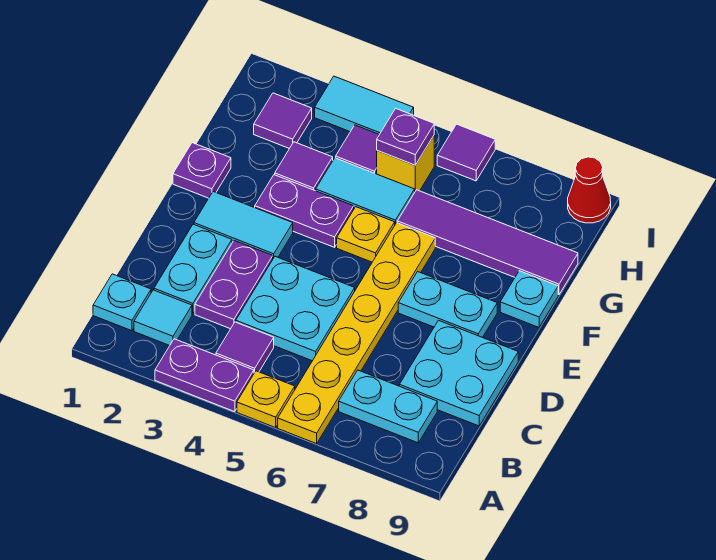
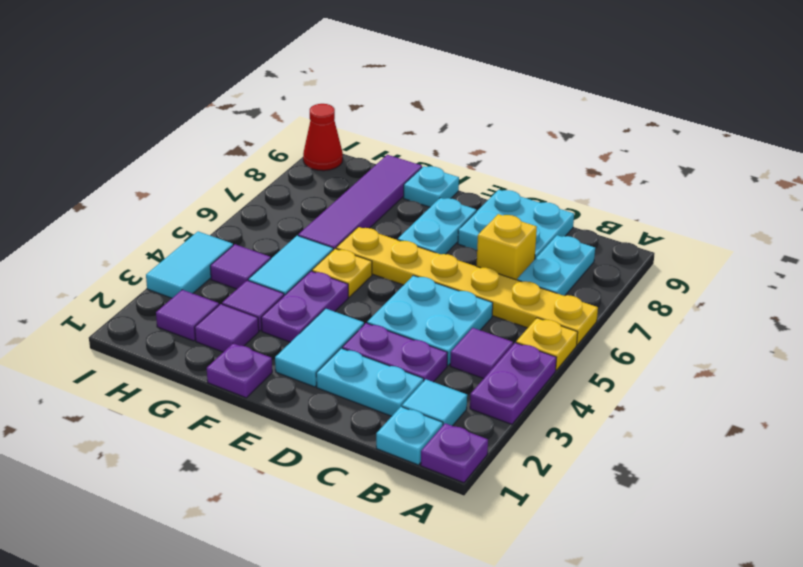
yellow brick H5 level 1 -> yellow brick C7 level 1
purple plate H5 level 2 -> purple plate A1 level 1
purple tile I6 level 1 -> purple tile G2 level 1

